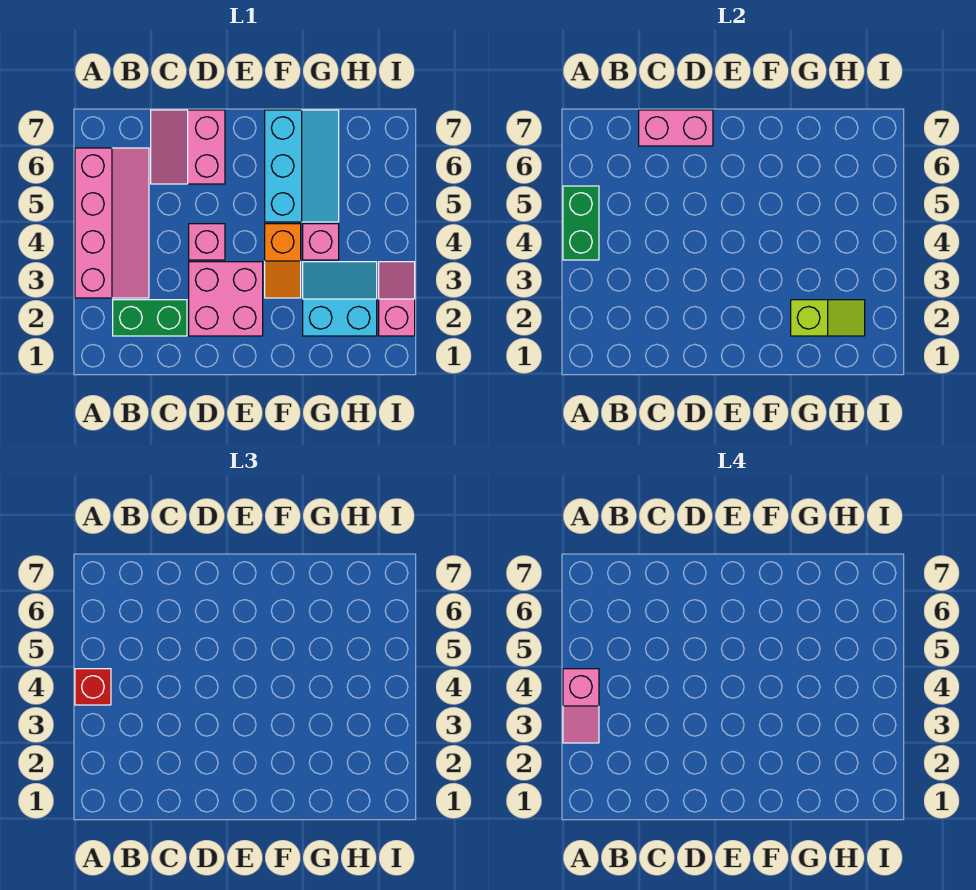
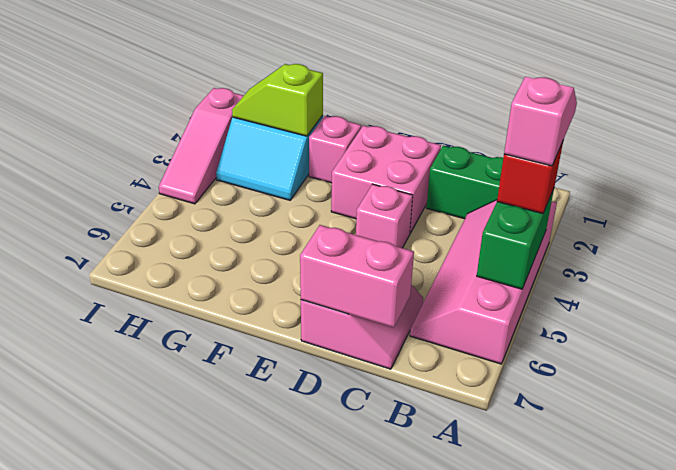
orange slope F3:F4 level 1 top 4 -> none
cyan slope F5:G7 level 1 top F -> none
pink brick G4 level 1 -> pink brick F2 level 1
pink slope I2:I3 level 1 top 2 -> pink slope I2:I4 level 1 top 2

